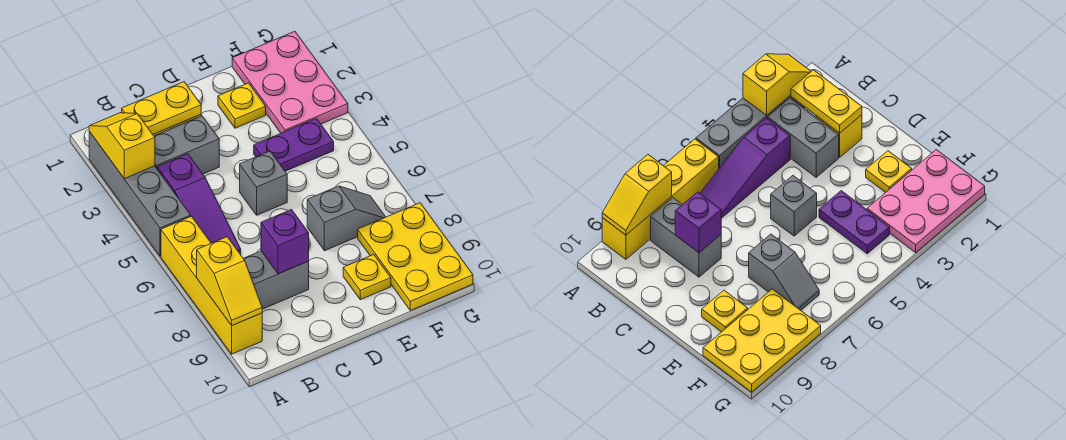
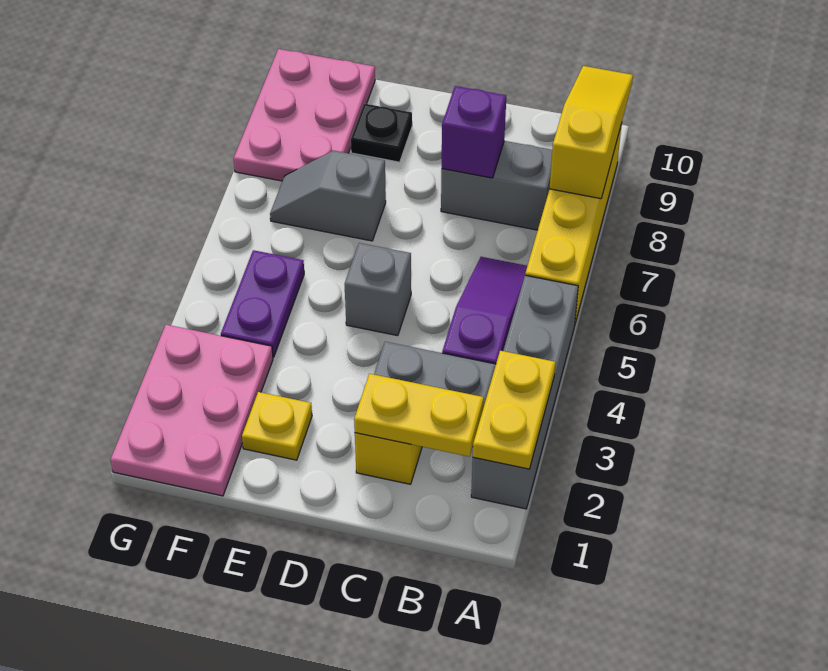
yellow slope A2:A3 level 2 top 3 -> yellow plate A2:A3 level 2
yellow slope A8:A9 level 2 top 8 -> yellow slope A8:A10 level 2 top 8
purple plate E4:F4 level 1 -> purple plate F4:F5 level 1
yellow plate E9 level 1 -> black plate E9 level 1
yellow plate F8:G10 level 1 -> pink plate F8:G10 level 1

